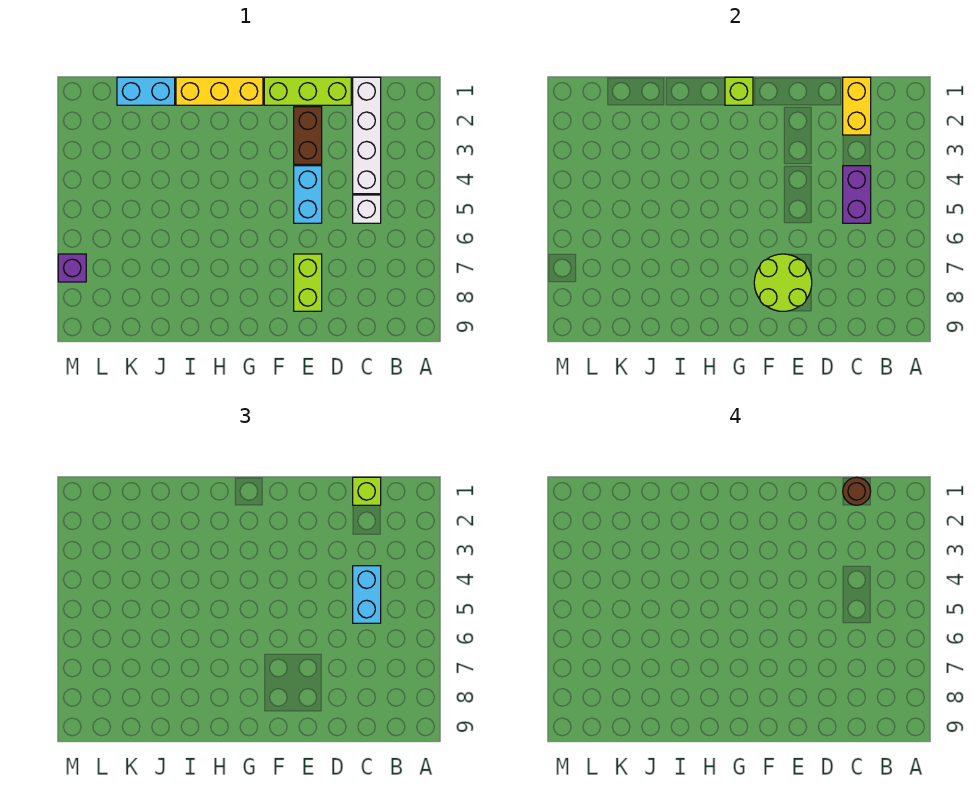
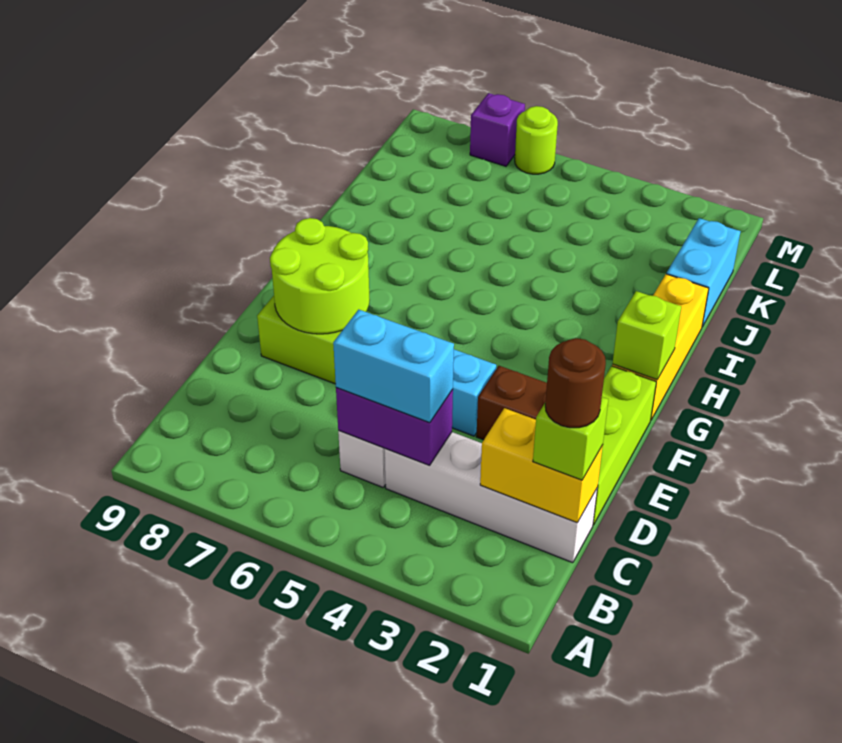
none -> lime round brick M6 level 1

